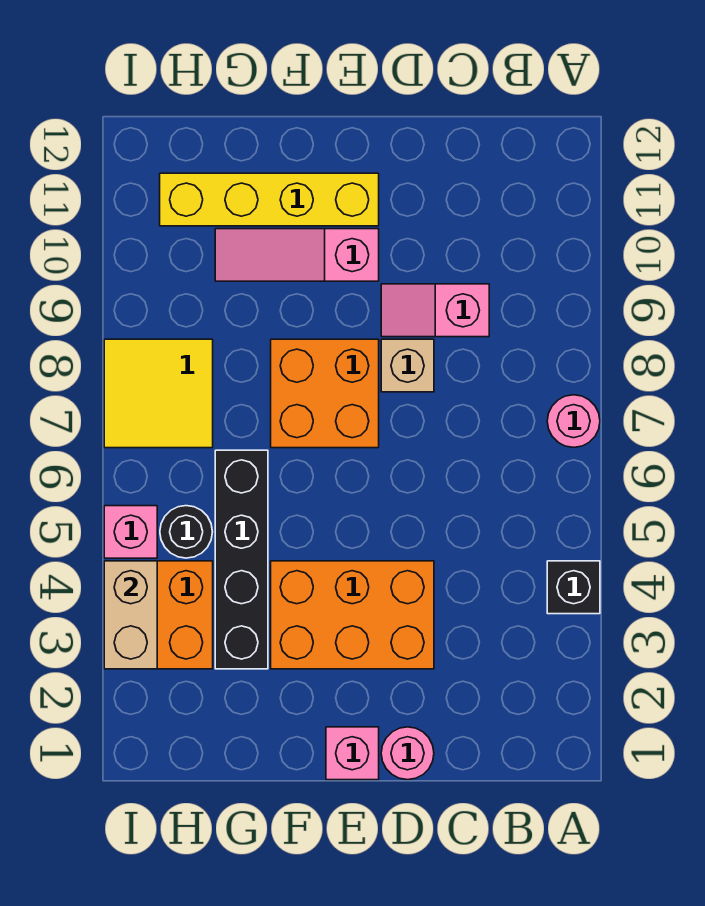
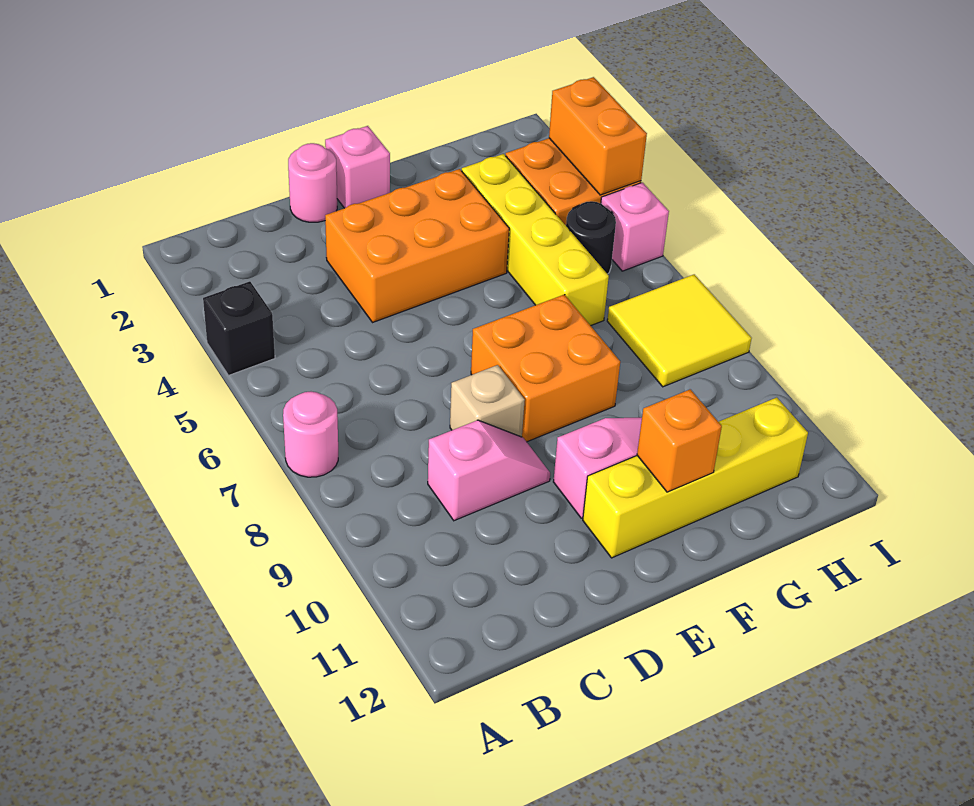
none -> orange brick F11 level 2
black brick G3:G6 level 1 -> yellow brick G3:G6 level 1
tan brick I3:I4 level 2 -> orange brick I3:I4 level 2

